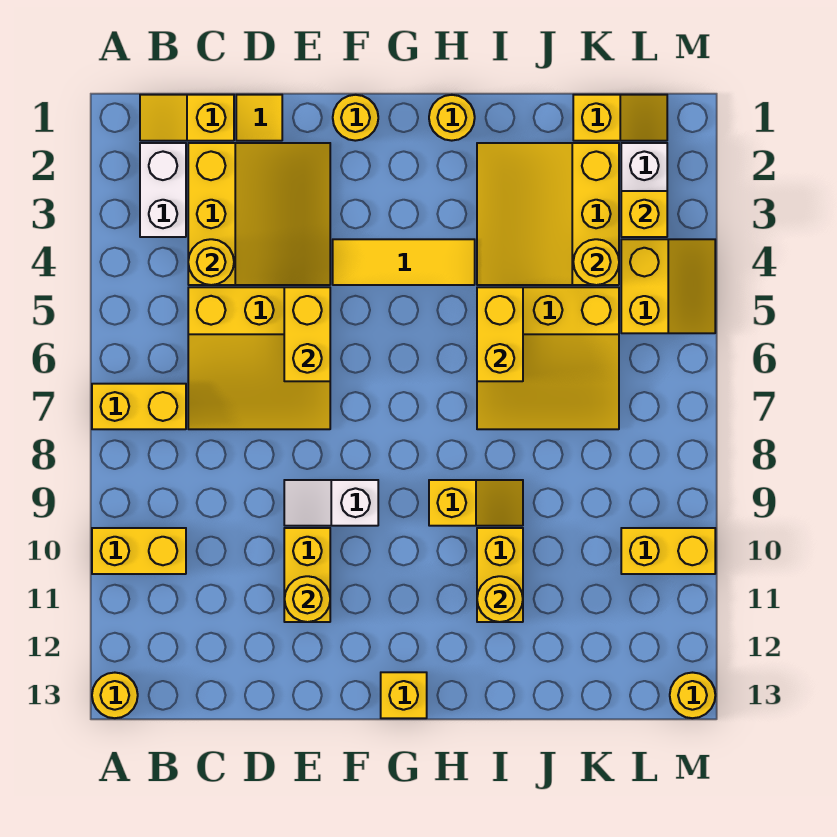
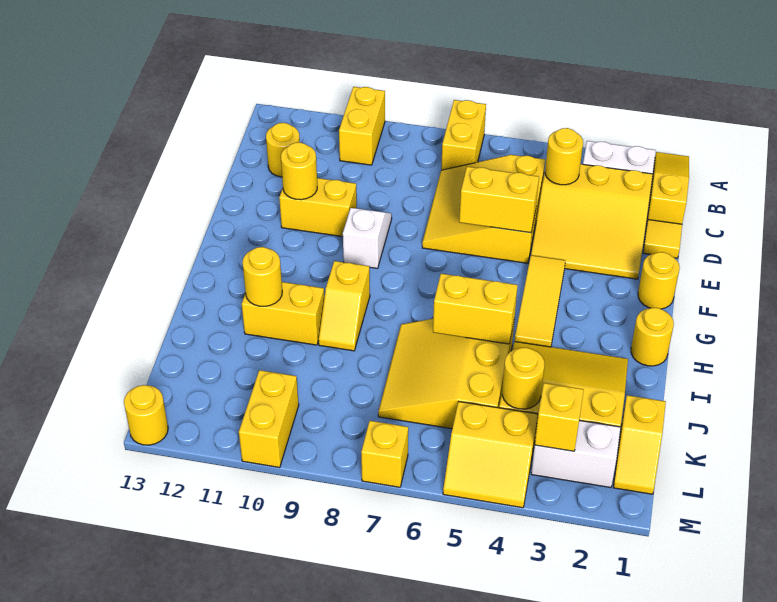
yellow round brick A13 level 1 -> yellow round brick C12 level 1
yellow slope B1:C1 level 1 top C -> yellow slope A1:C1 level 1 top C
yellow brick G13 level 1 -> yellow brick M7 level 1

